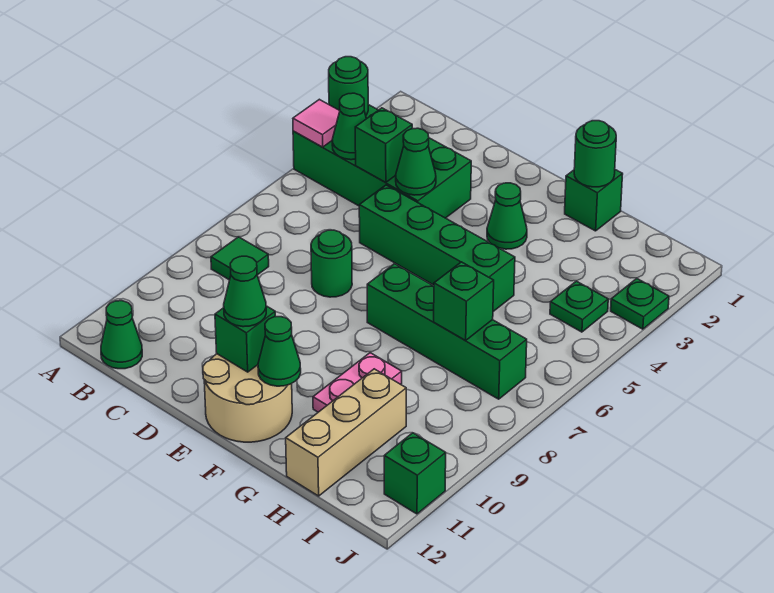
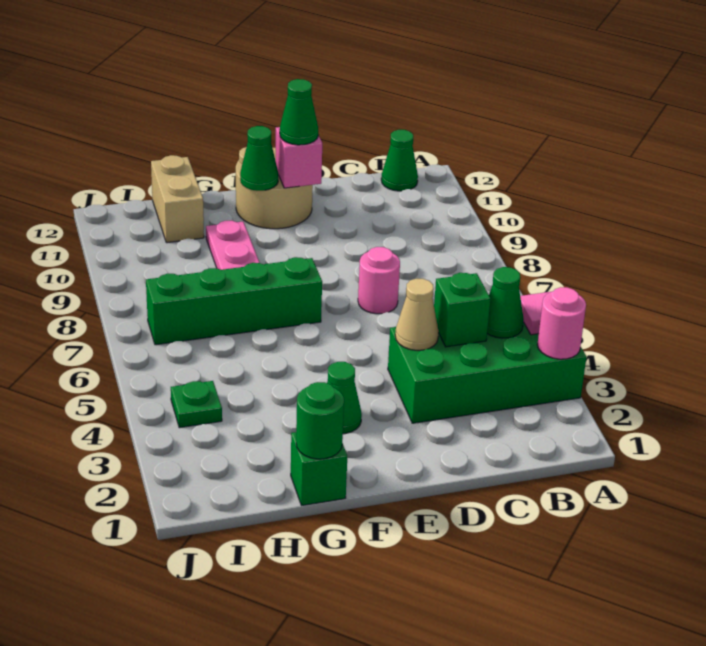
green round brick A3 level 2 -> pink round brick A3 level 2
green tile B8 level 1 -> none
green cone D4 level 2 -> tan cone D4 level 2
green brick D5:G5 level 1 -> none
green round brick D7 level 1 -> pink round brick D7 level 1
green brick E11 level 2 -> pink brick E11 level 2
green brick H7 level 2 -> none
tan brick H10:H12 level 1 -> tan brick H11:H12 level 1
green plate J3 level 1 -> none
green brick J11 level 1 -> none

